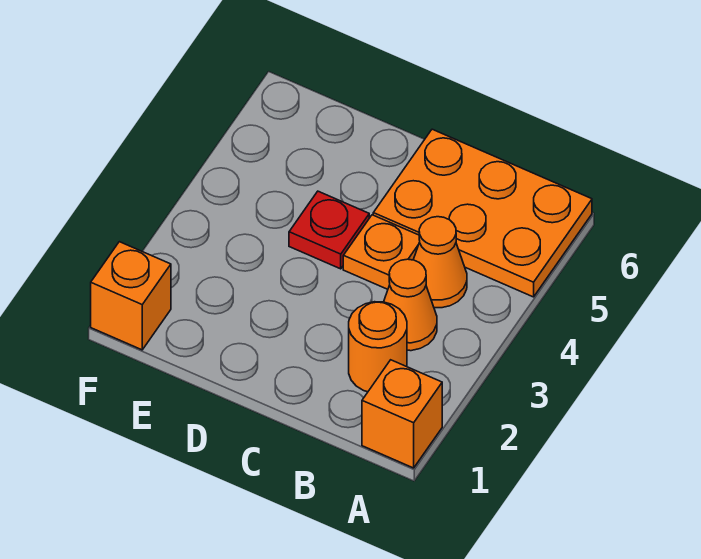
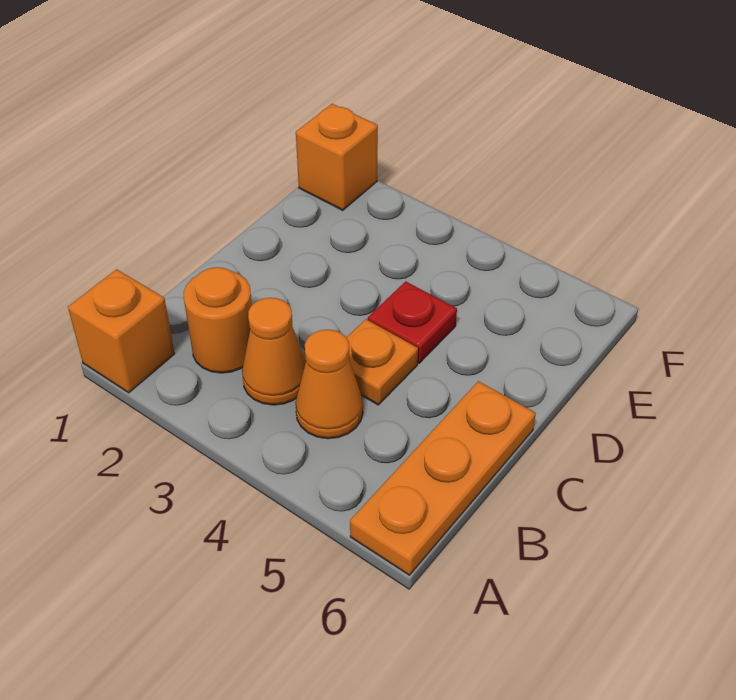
orange plate A5:C6 level 1 -> orange plate A6:C6 level 1

